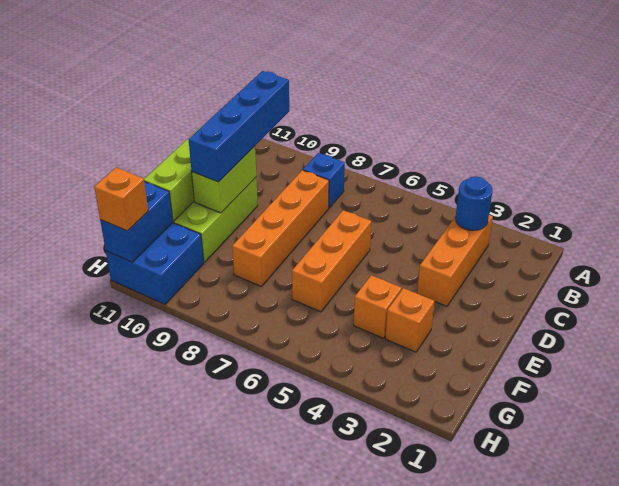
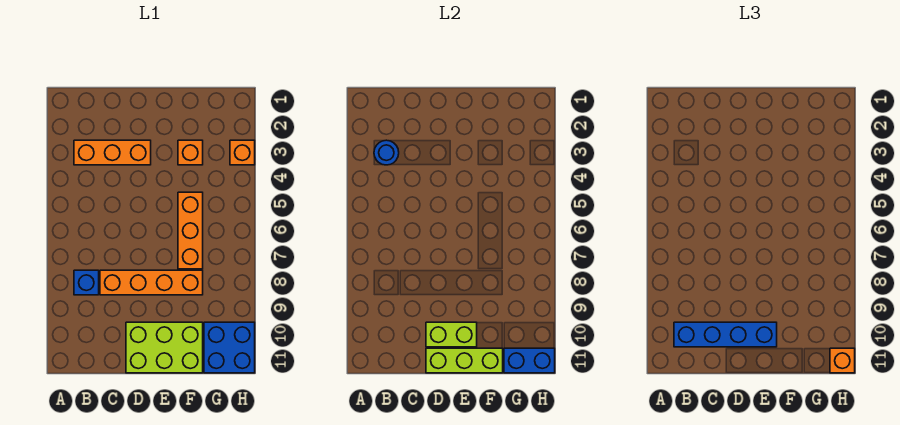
orange brick D6:F6 level 1 -> orange brick F5:F7 level 1
orange brick F4 level 1 -> orange brick H3 level 1

